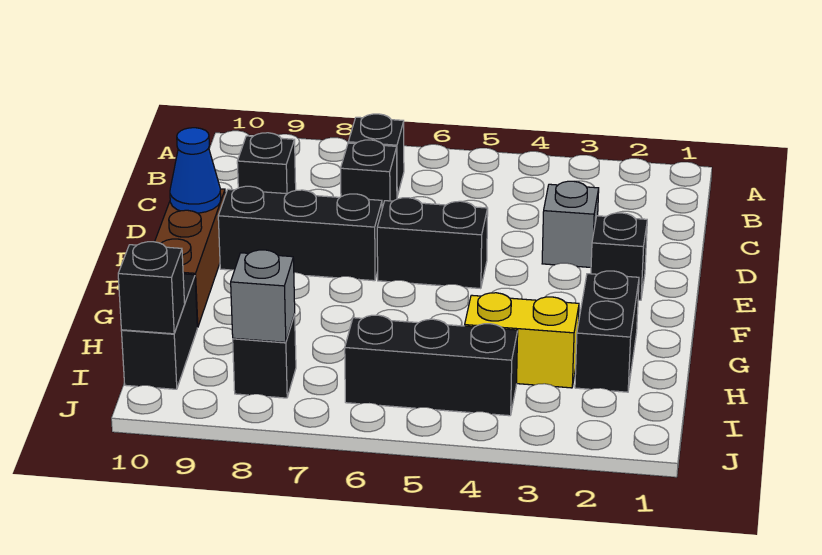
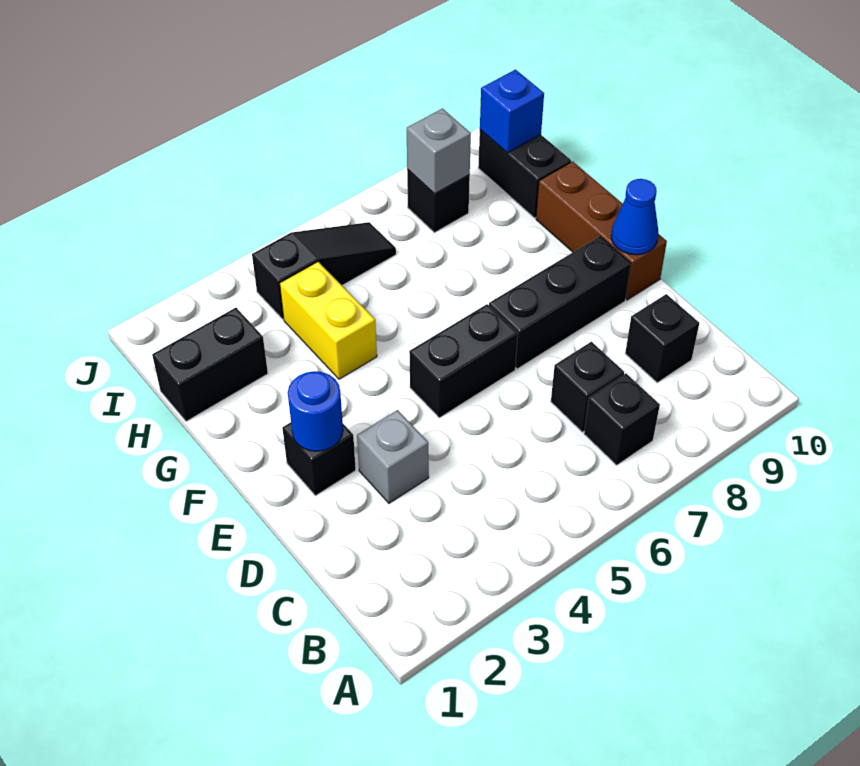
none -> blue round brick E2 level 2
black brick G2:H2 level 1 -> black brick H1:H2 level 1
yellow brick H3:H4 level 1 -> yellow brick G4:H4 level 1
black brick I4:I6 level 1 -> black slope I4:I6 level 1 top 4
black brick I10 level 2 -> blue brick I10 level 2

